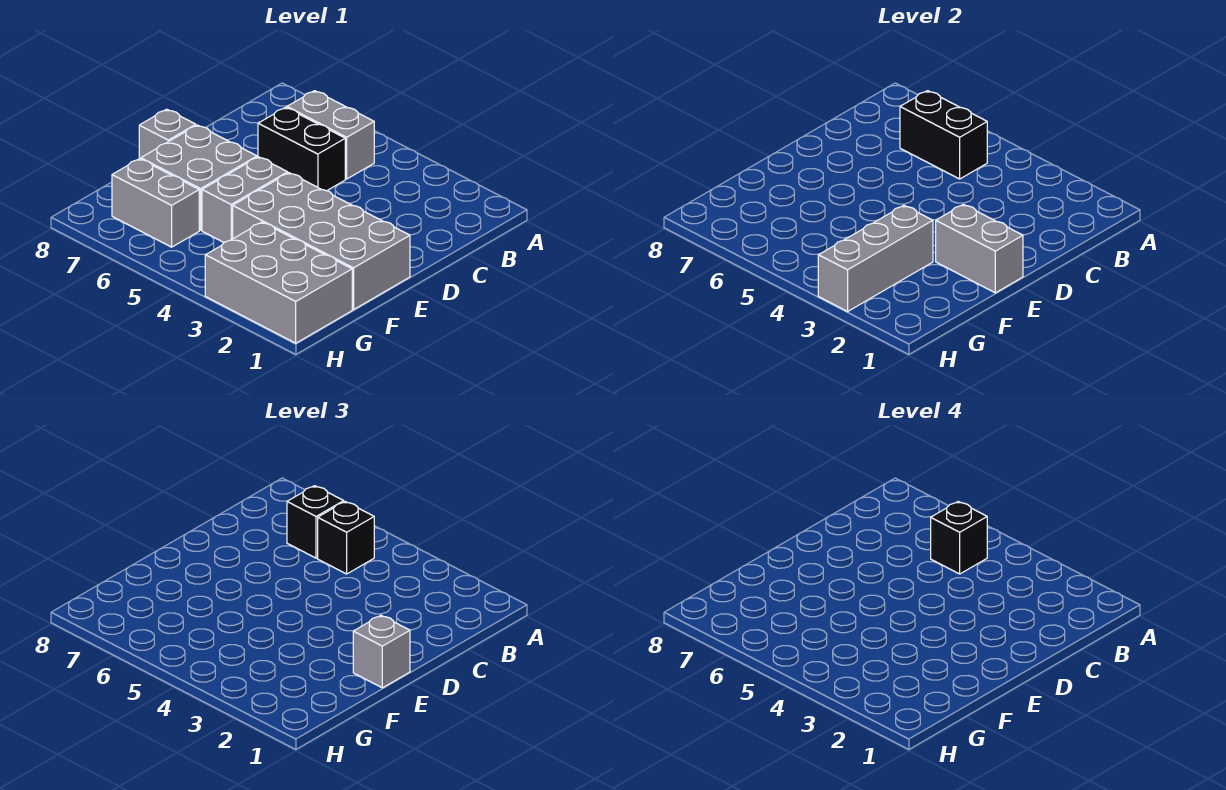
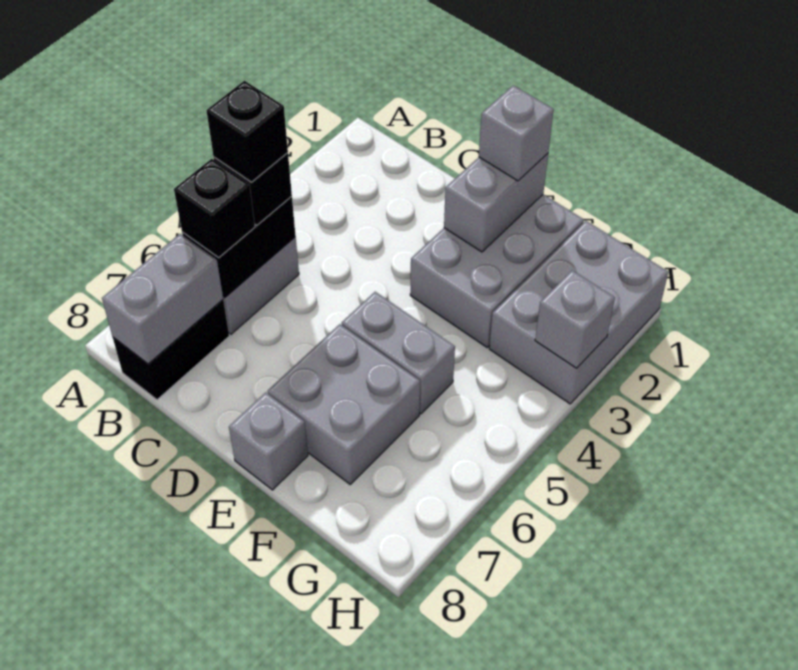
black brick C5:C6 level 1 -> black brick B7:B8 level 1
grey brick E1:F4 level 1 -> grey brick E1:F3 level 1
grey brick F3:H3 level 2 -> grey brick H3 level 2
grey brick G6:G7 level 1 -> grey brick B7:B8 level 2

